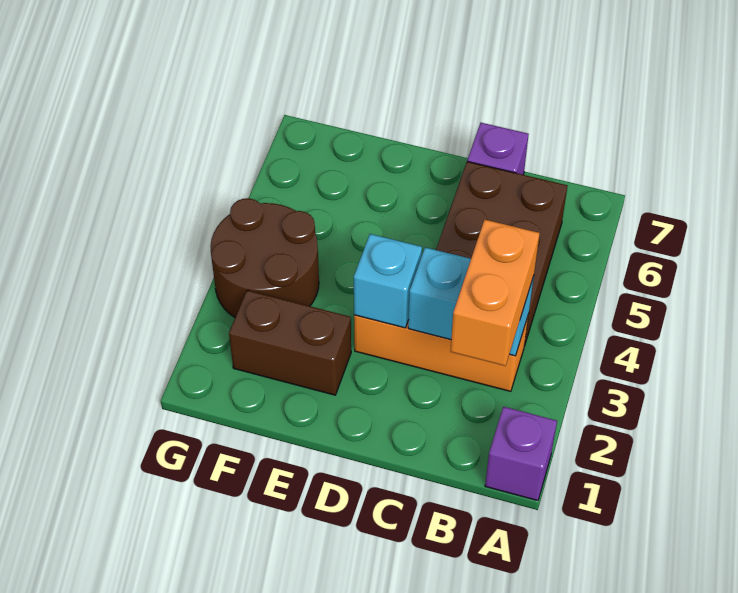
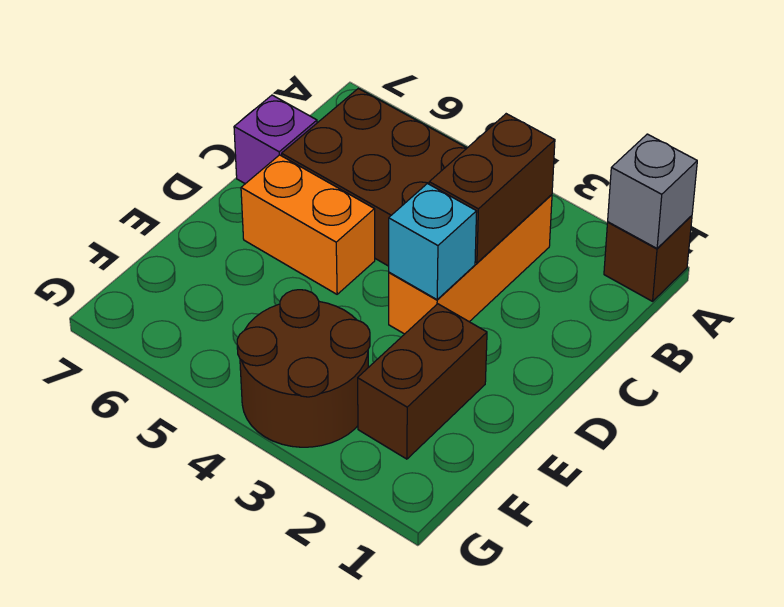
purple brick A1 level 1 -> brown brick A1 level 1
none -> grey brick A1 level 2
orange brick B2:B3 level 3 -> orange brick D5:D6 level 1
cyan brick B3:C3 level 2 -> brown brick B3:C3 level 2

